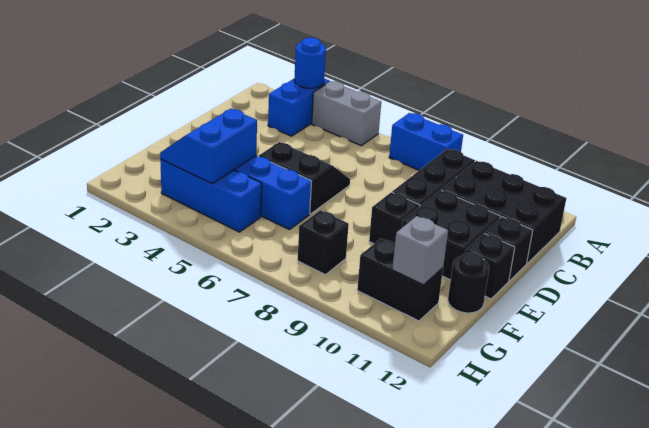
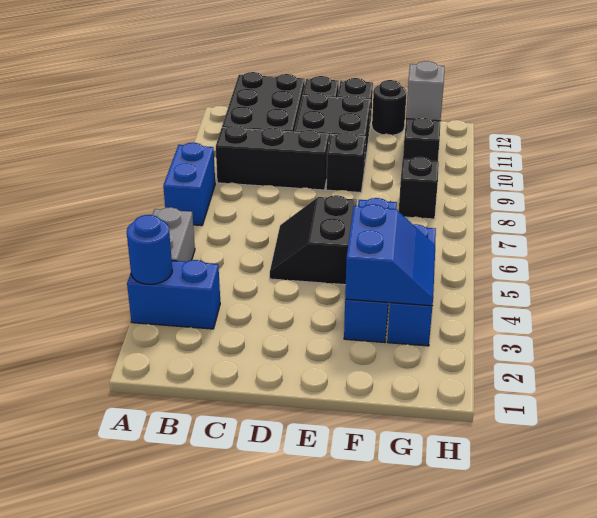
blue slope F3:G4 level 2 top 4 -> blue slope F3:G4 level 2 top F

